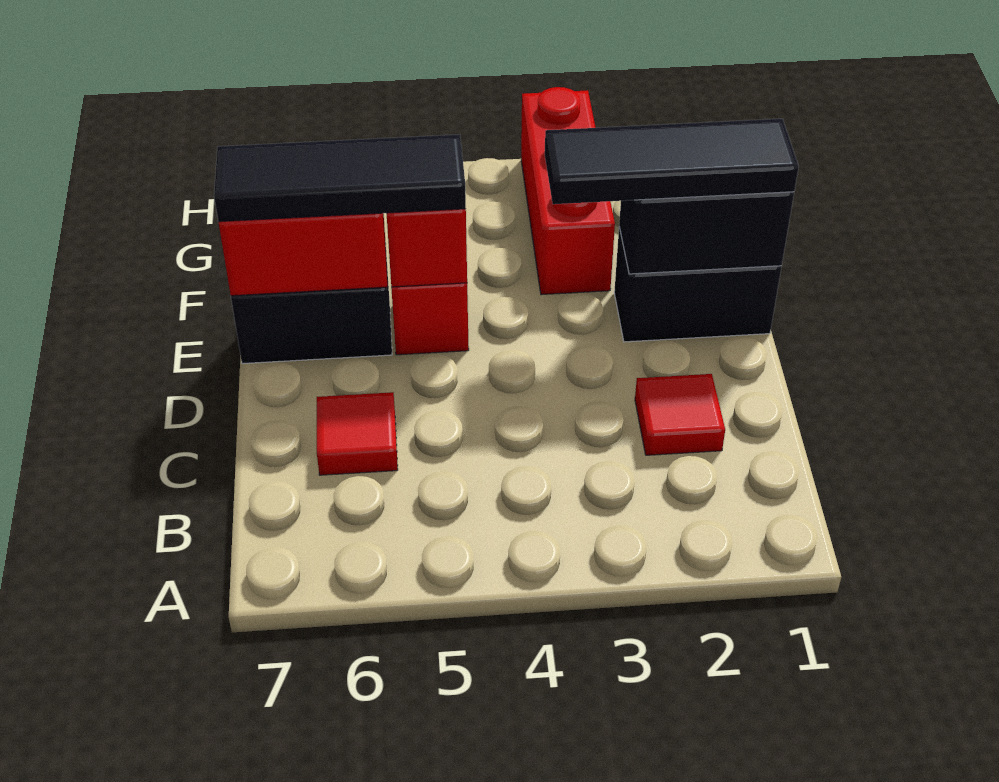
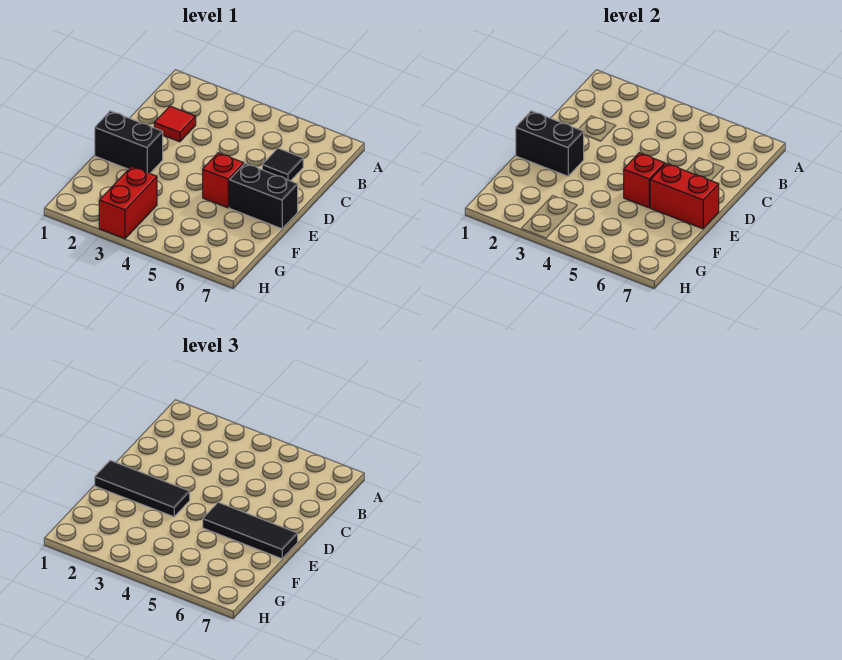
red tile C6 level 1 -> black tile C6 level 1
red brick F3:H3 level 1 -> red brick G3:H3 level 1

